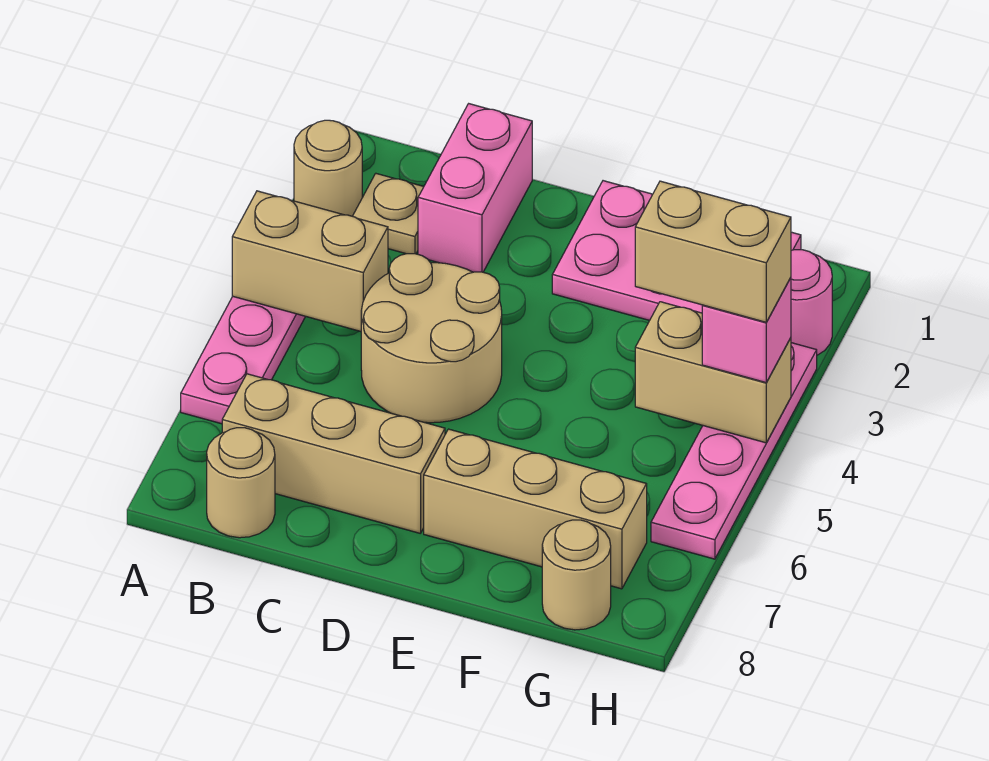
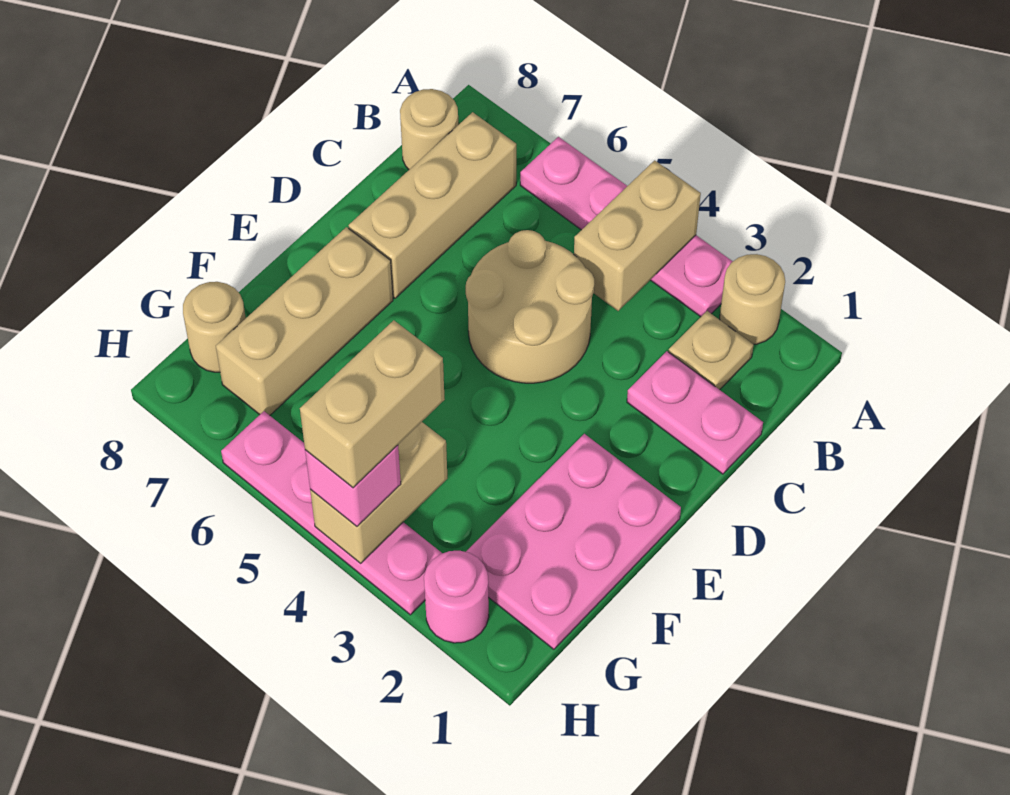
pink brick C1:C2 level 1 -> pink plate C1:C2 level 1

